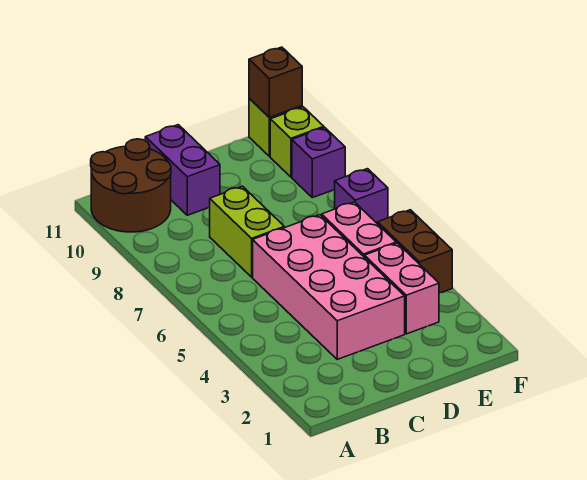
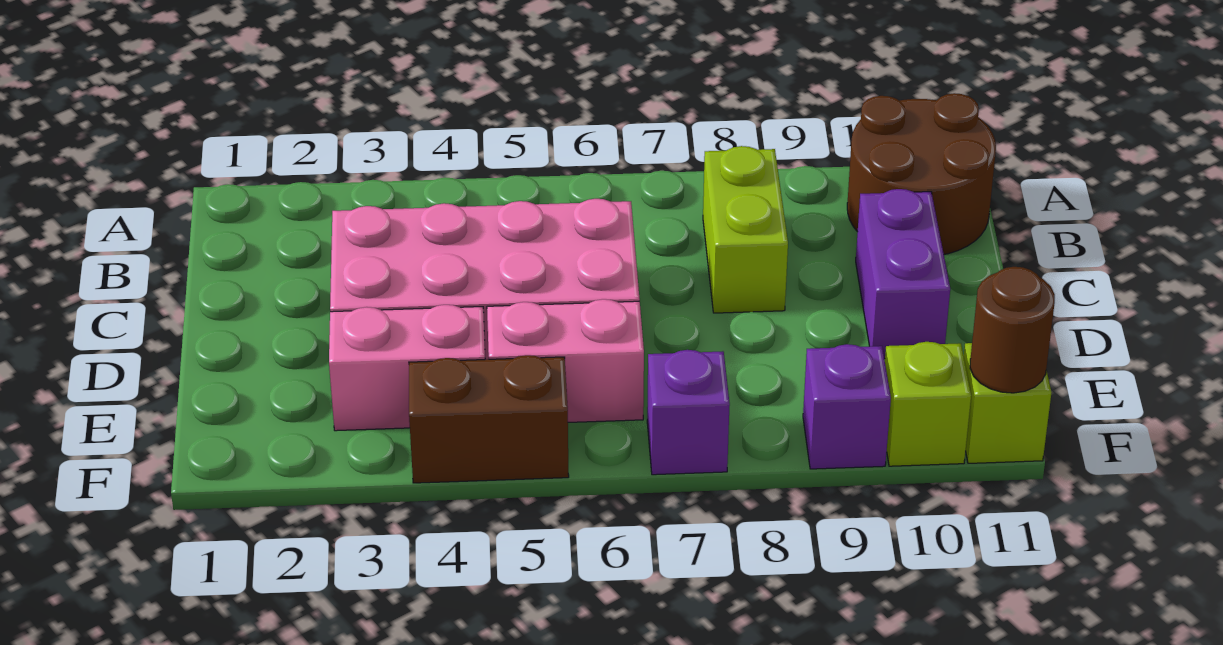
lime brick C7:C8 level 1 -> lime brick B8:C8 level 1
purple brick C10:C11 level 1 -> purple brick C10:D10 level 1
brown brick F11 level 2 -> brown round brick F11 level 2

